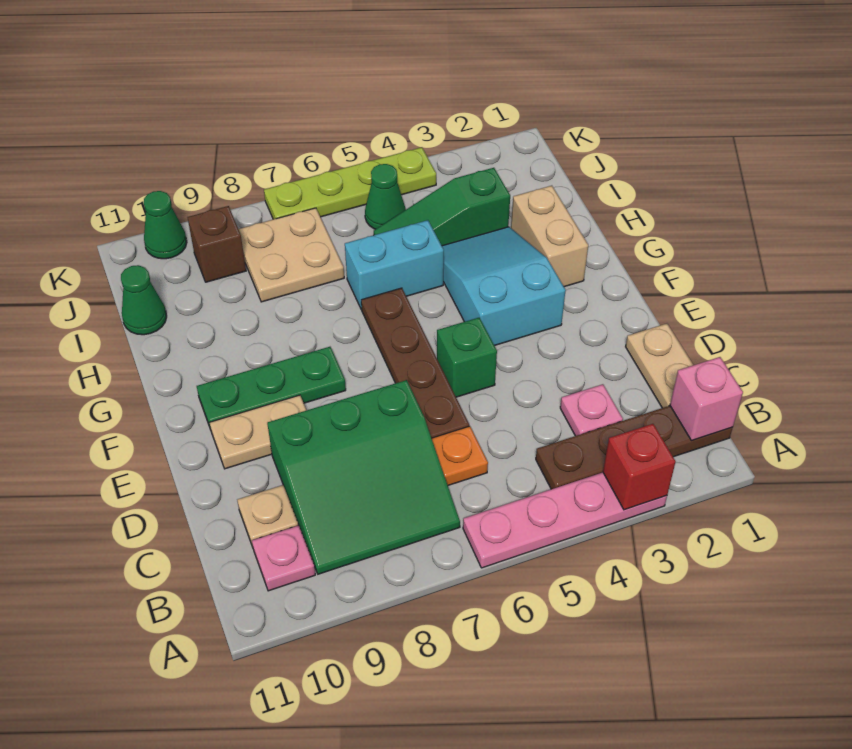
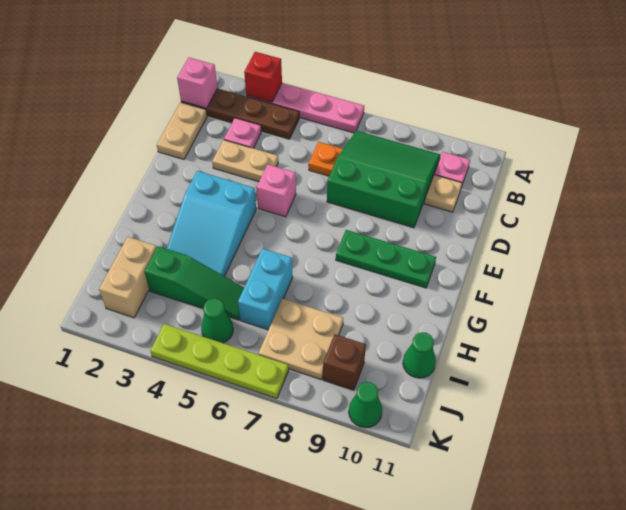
brown plate D6:G6 level 1 -> none
green brick E5 level 1 -> pink brick E5 level 1
tan plate E9:E10 level 1 -> tan plate D3:D4 level 1
tan brick G2:H2 level 1 -> tan brick I2:J2 level 1
cyan brick H5:H6 level 1 -> cyan brick H6:I6 level 1

